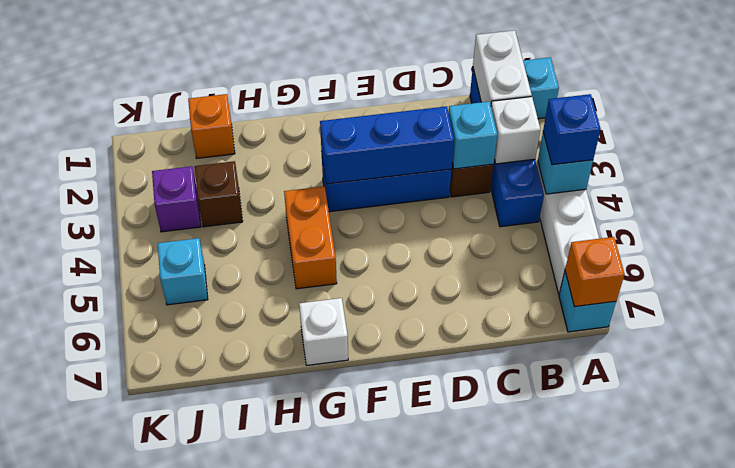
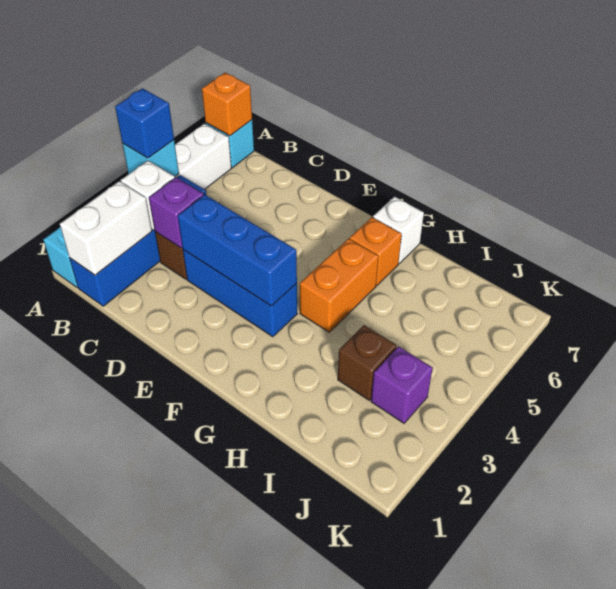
cyan brick C3 level 2 -> purple brick C3 level 2
orange brick I1 level 1 -> orange brick G6 level 1
cyan brick J5 level 1 -> none

